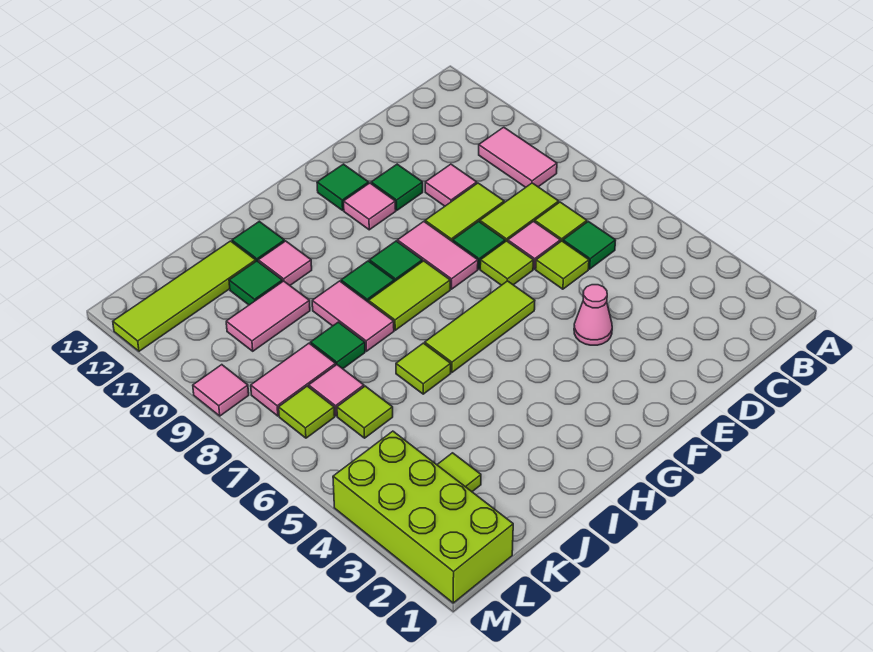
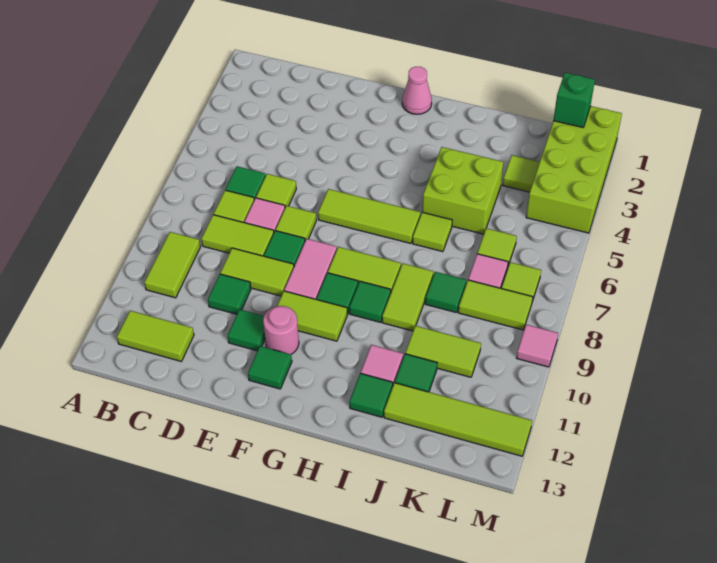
pink tile B9:B10 level 1 -> lime tile B9:B10 level 1
none -> lime tile B12:C12 level 1
pink tile D10 level 1 -> green tile D10 level 1
pink cone E4 level 1 -> pink cone G1 level 1
none -> lime tile F10:G10 level 1
pink tile F11 level 1 -> pink round brick F11 level 1
none -> lime brick I4:J5 level 1
pink tile I8:I9 level 1 -> lime tile I8:I9 level 1
pink tile J10:K10 level 1 -> lime tile J10:K10 level 1
pink tile K8:L8 level 1 -> lime tile K8:L8 level 1
none -> green brick L1 level 2

